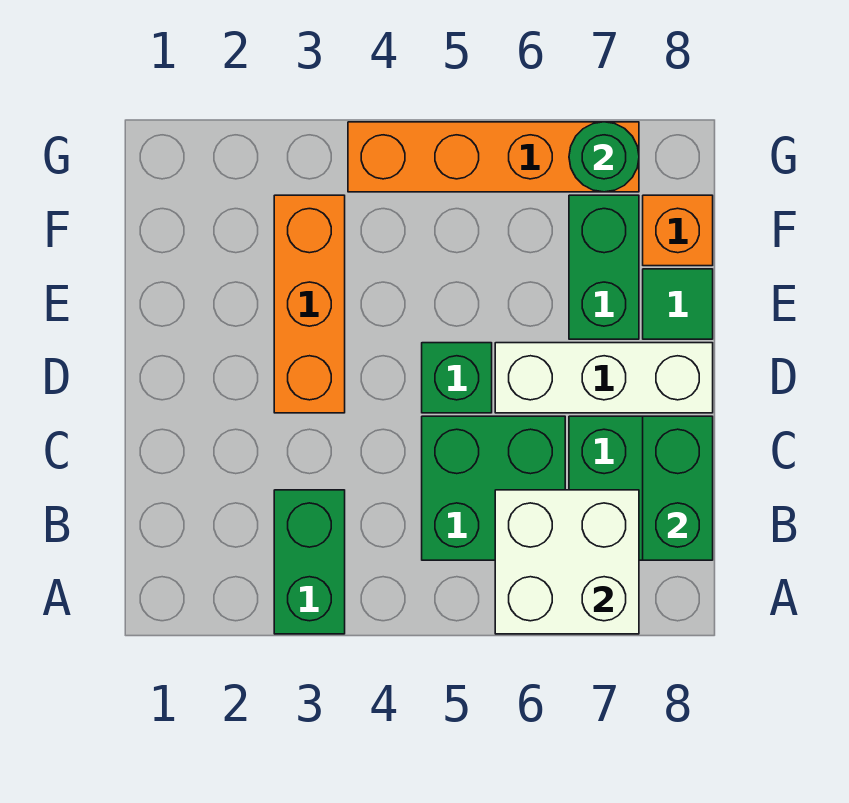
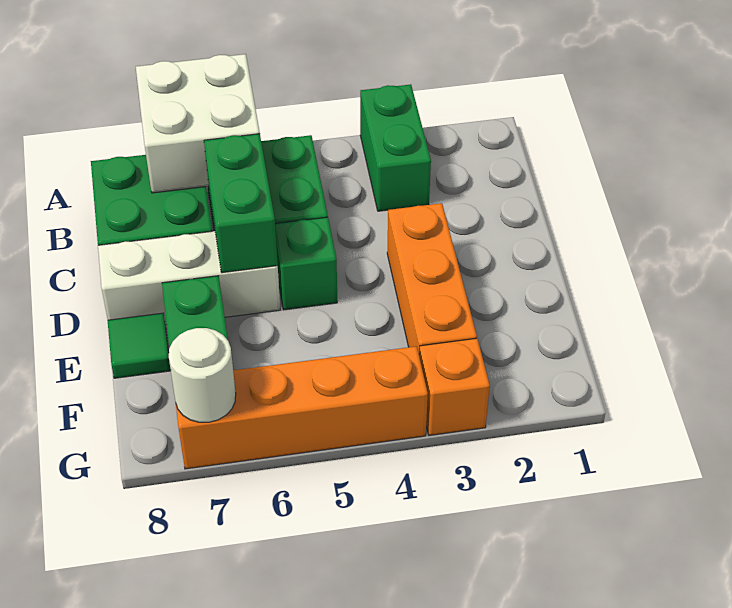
green brick B8:C8 level 2 -> green brick C6:D6 level 2
orange brick F8 level 1 -> orange brick G3 level 1
green round brick G7 level 2 -> white round brick G7 level 2

